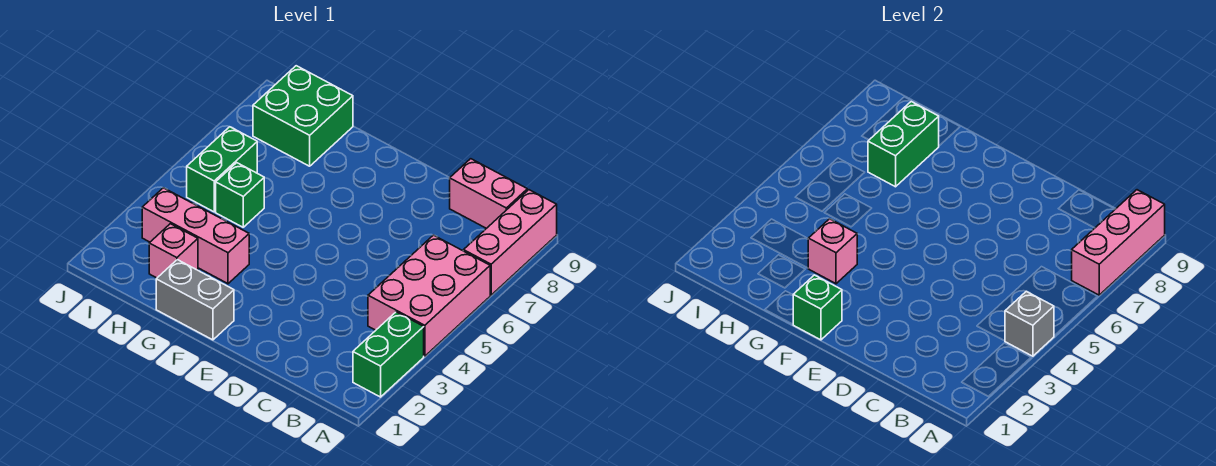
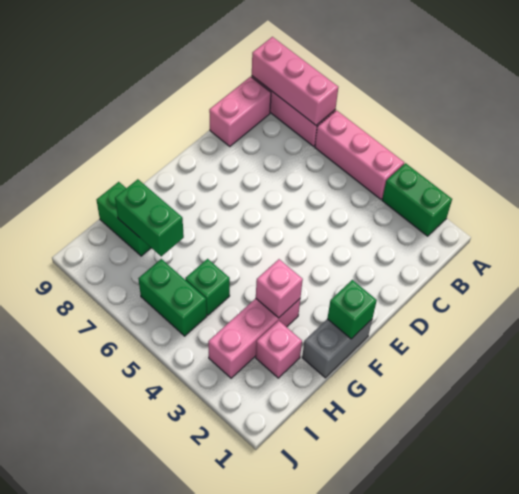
pink brick A4:B6 level 1 -> pink brick A4:A6 level 1
grey brick A4 level 2 -> none
green brick H8:I9 level 1 -> green brick H8:H9 level 1

